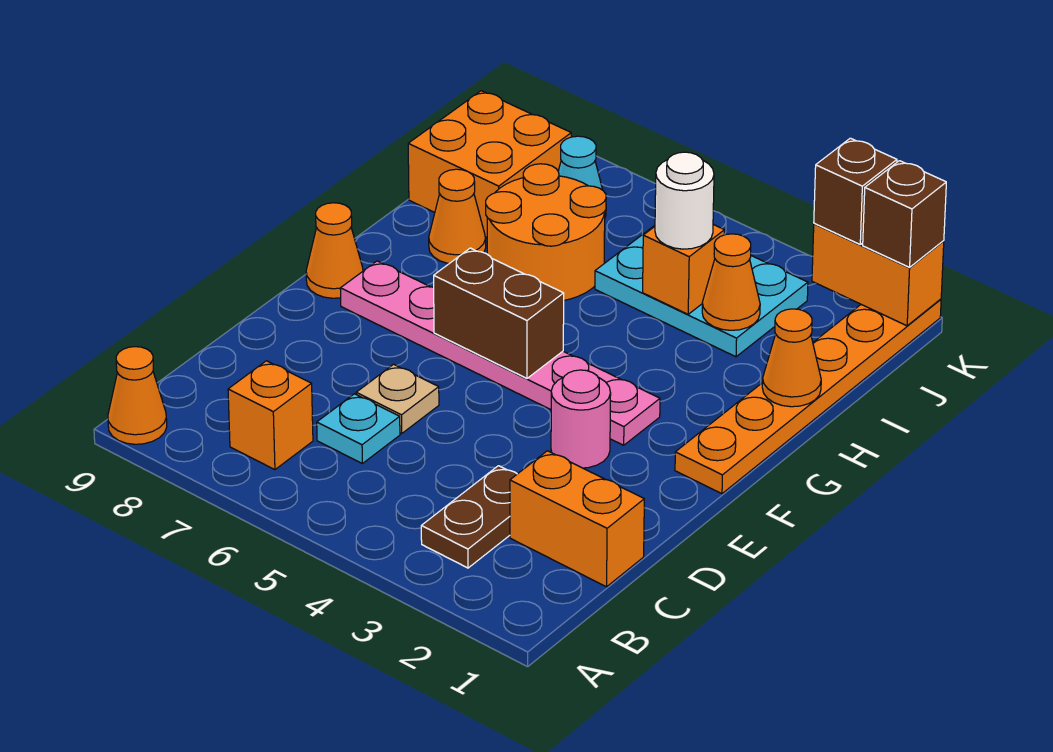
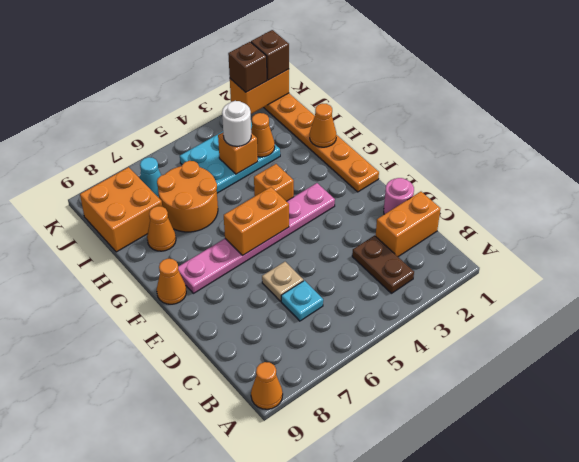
orange brick B7 level 1 -> orange brick G4 level 1
pink round brick E3 level 1 -> pink round brick D1 level 1
brown brick F5:F6 level 2 -> orange brick F5:F6 level 2

